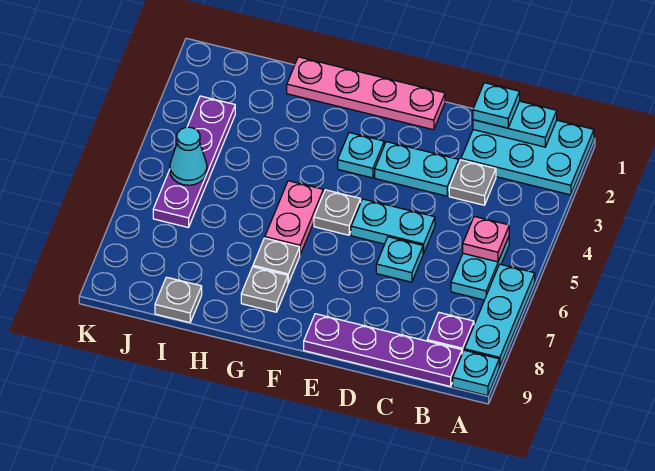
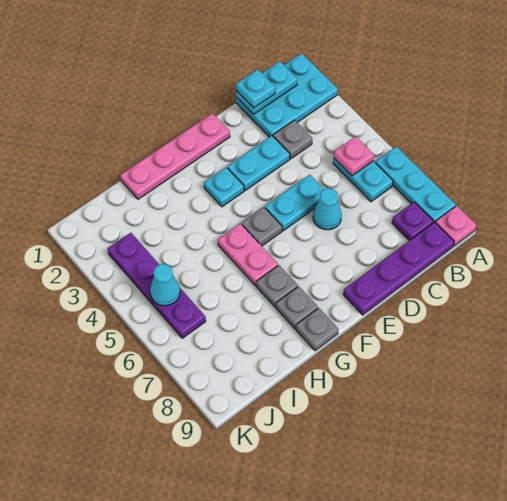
cyan plate A9 level 1 -> pink plate A9 level 1
cyan plate D6 level 1 -> cyan cone D6 level 1
grey plate I9 level 1 -> grey plate G9 level 1

